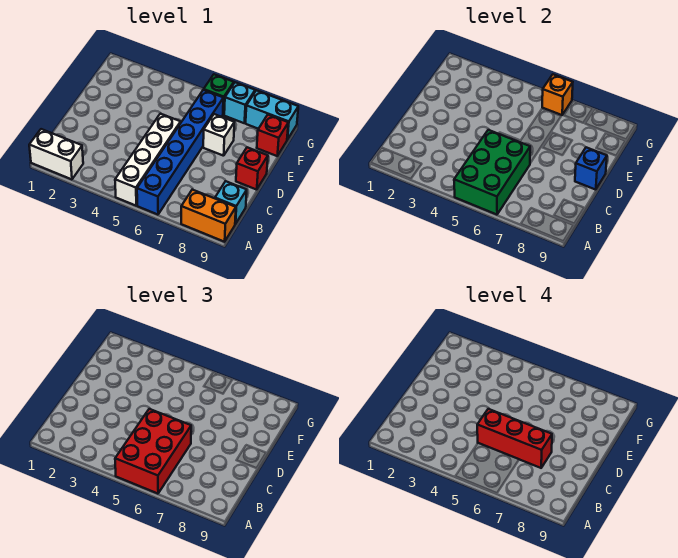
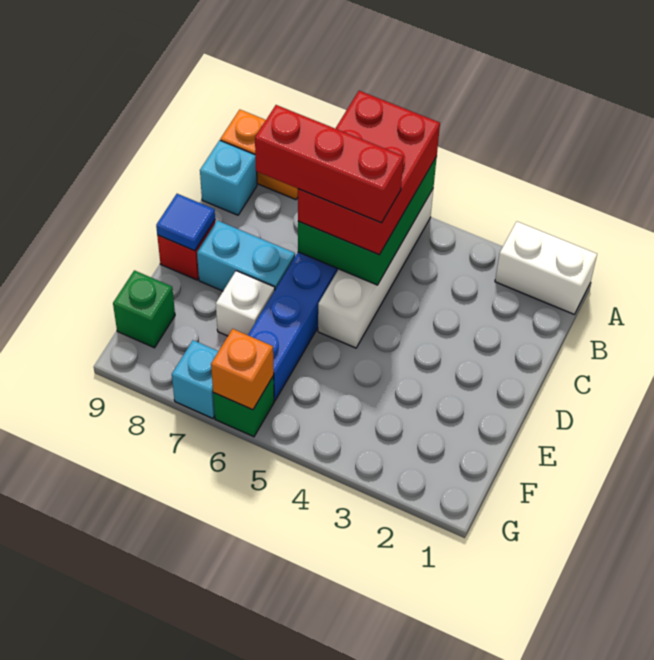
blue brick D9 level 2 -> blue tile D9 level 2
red brick F9 level 1 -> green brick F9 level 1
cyan brick G8:G9 level 1 -> cyan brick D7:D8 level 1

